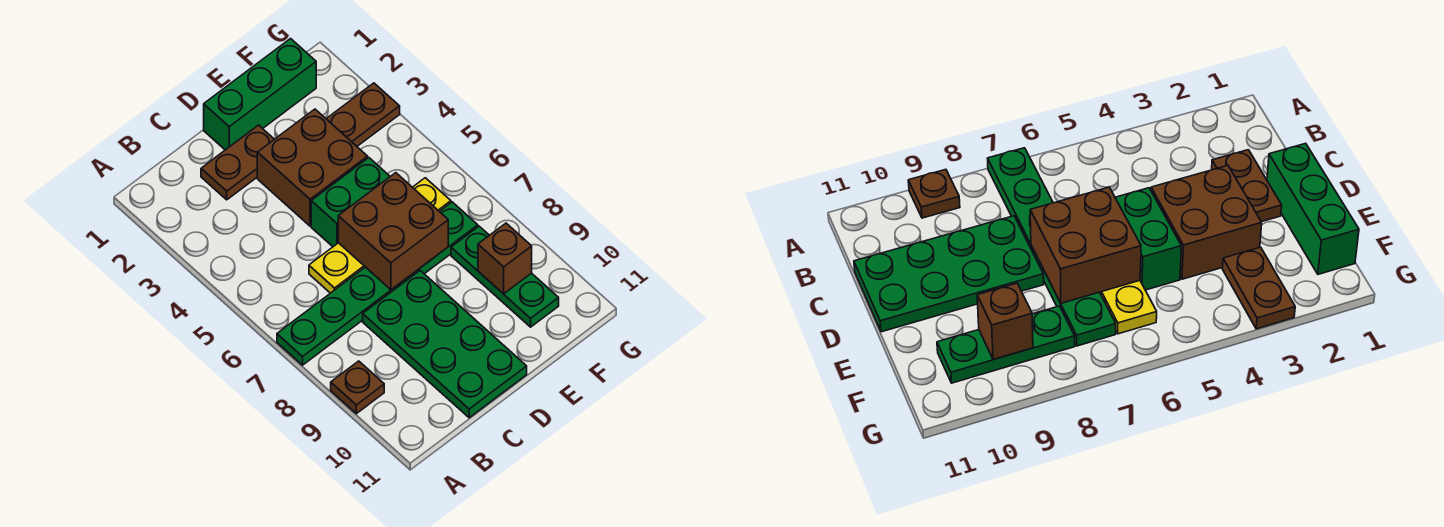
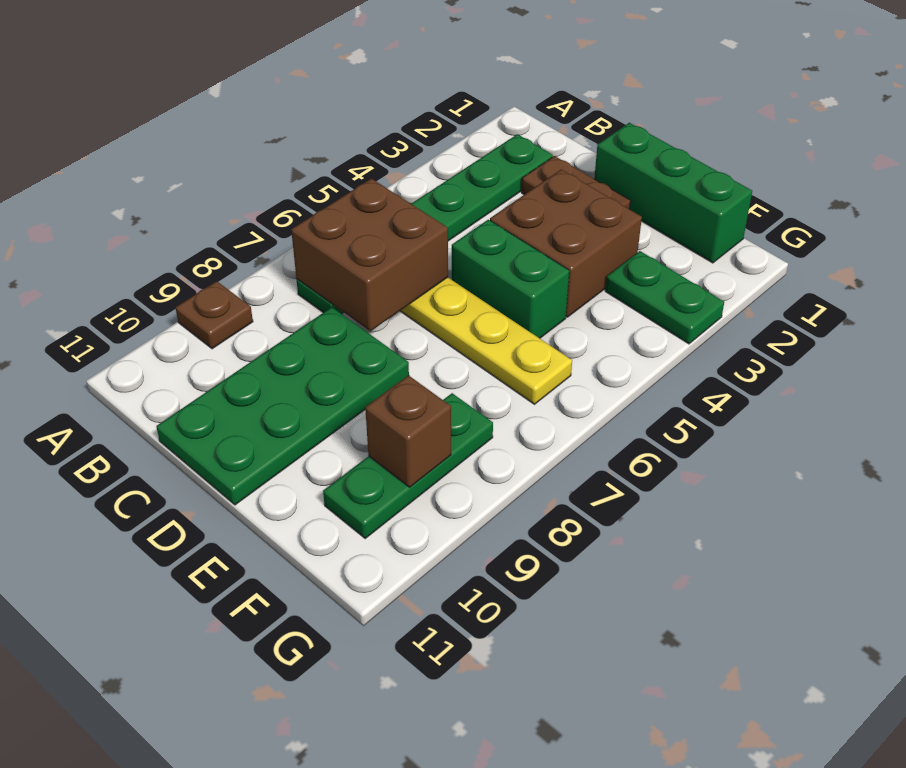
green plate A7:F7 level 1 -> green plate B2:B7 level 1
brown brick D6:E7 level 2 -> brown brick B6:C7 level 2
brown plate F3:G3 level 1 -> green plate F3:G3 level 1

